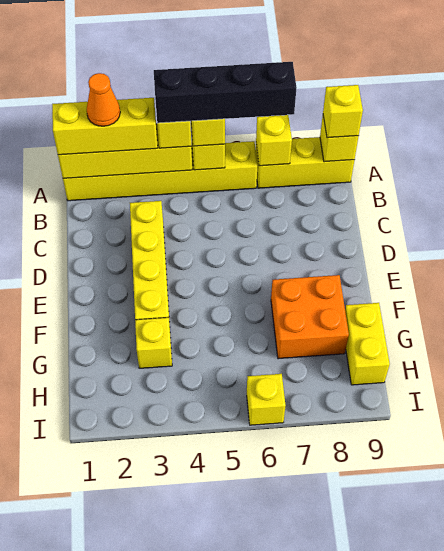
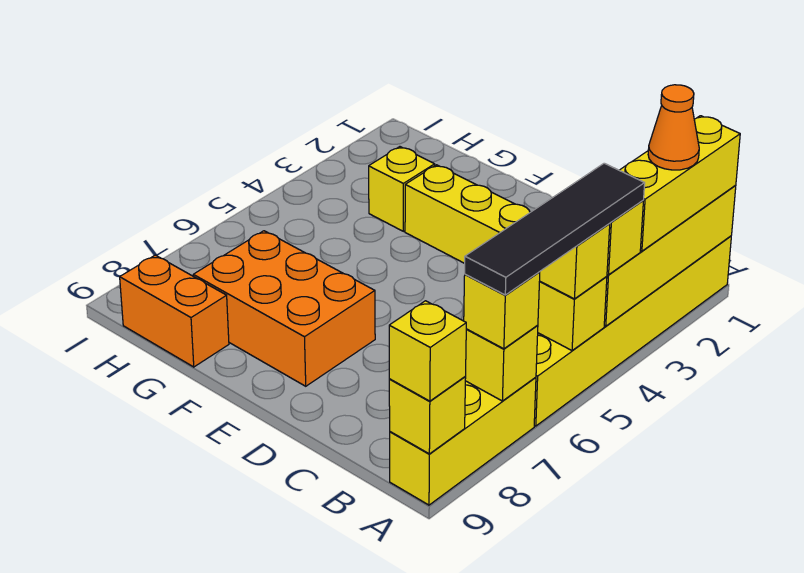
black brick A4:A7 level 4 -> black tile A4:A7 level 4
orange brick F7:G8 level 1 -> orange brick E7:G8 level 1
yellow brick G9:H9 level 1 -> orange brick G9:H9 level 1
yellow brick I6 level 1 -> yellow brick A7 level 3

